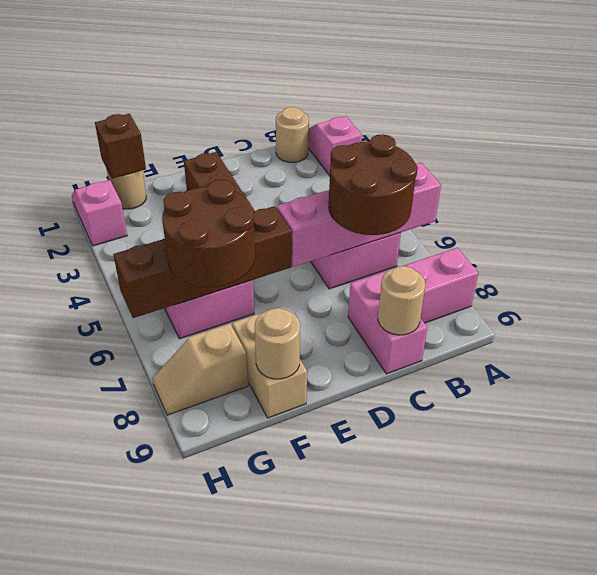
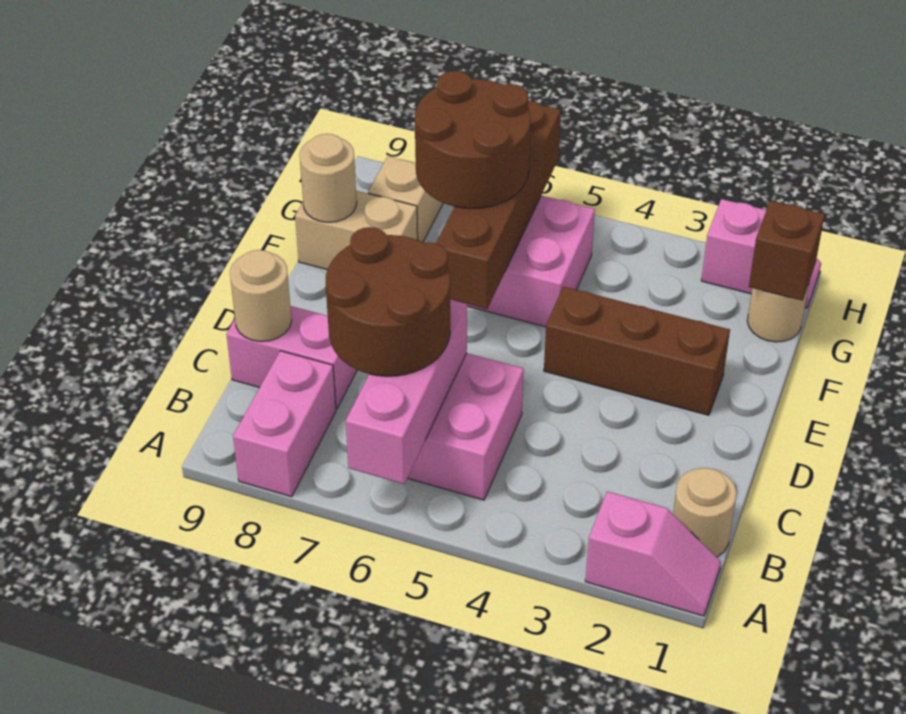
pink brick A6:D6 level 2 -> pink brick A6:C6 level 2

